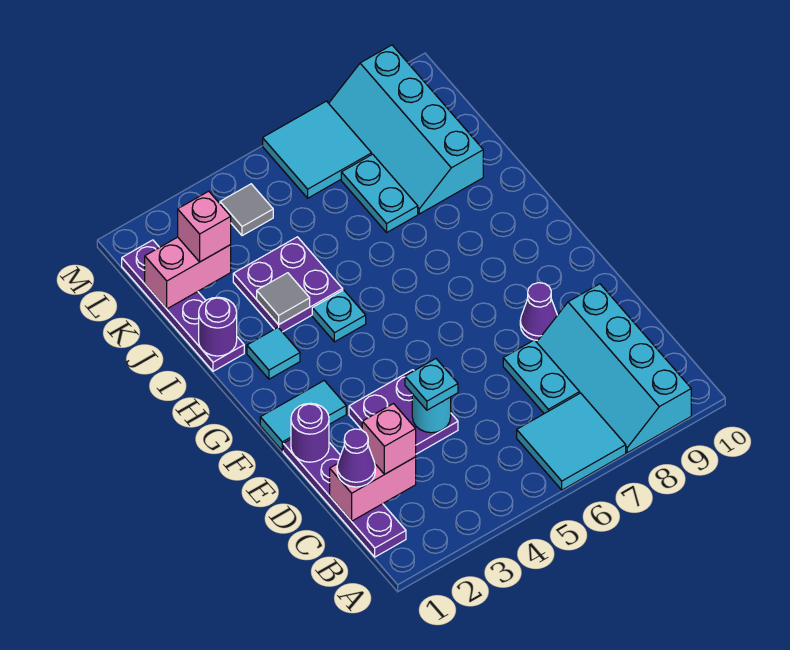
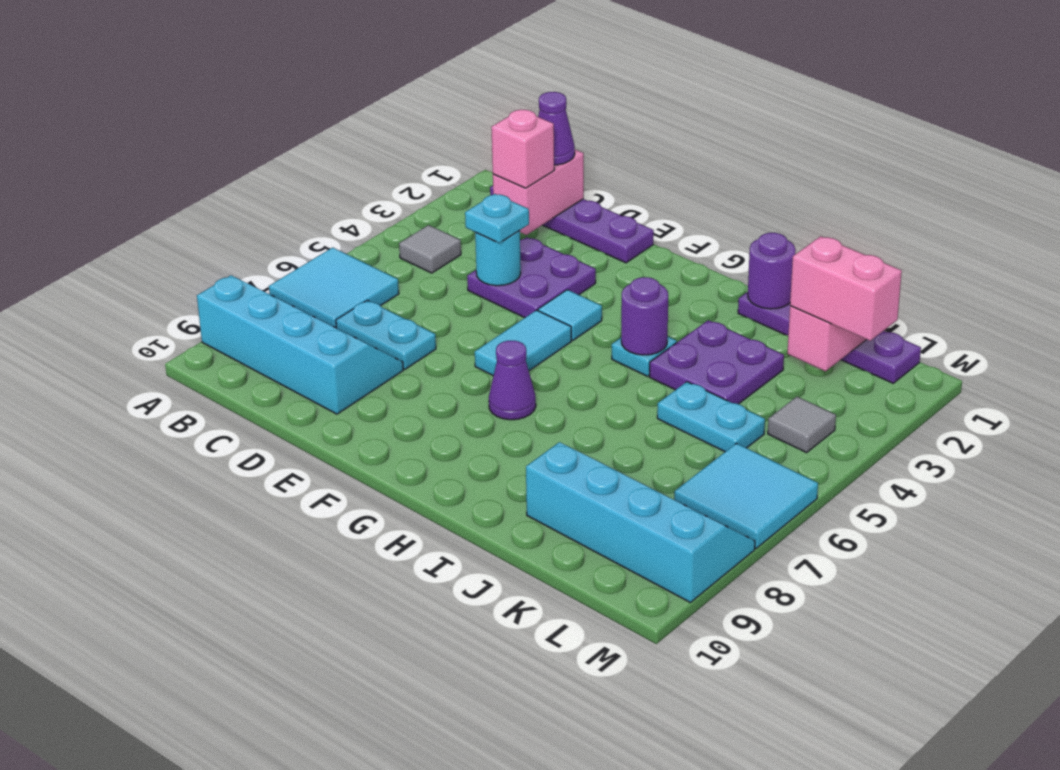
purple round brick E1 level 2 -> purple round brick H4 level 2
purple cone E8 level 1 -> purple cone G7 level 1
cyan tile F1:F2 level 1 -> cyan tile F5:F6 level 1
cyan tile H2 level 1 -> cyan tile F4 level 1
grey tile I3 level 2 -> grey tile B4 level 1
cyan plate J7:K7 level 1 -> cyan plate J5:K5 level 1
pink brick K2 level 3 -> pink brick K2:L2 level 3

